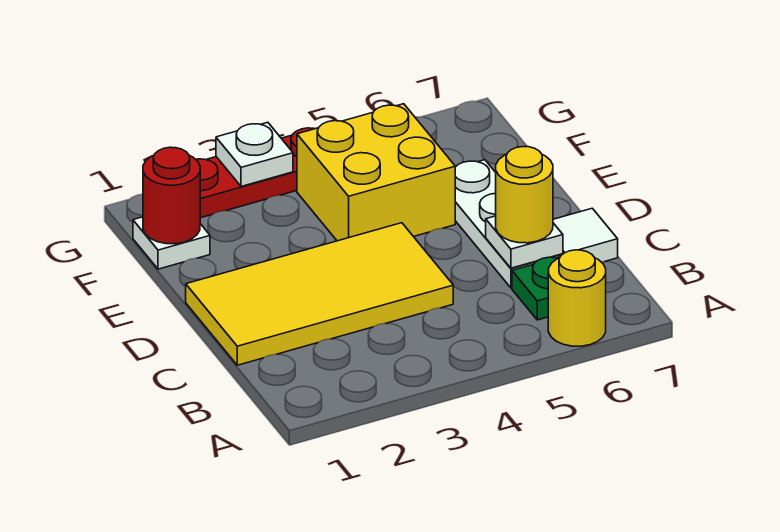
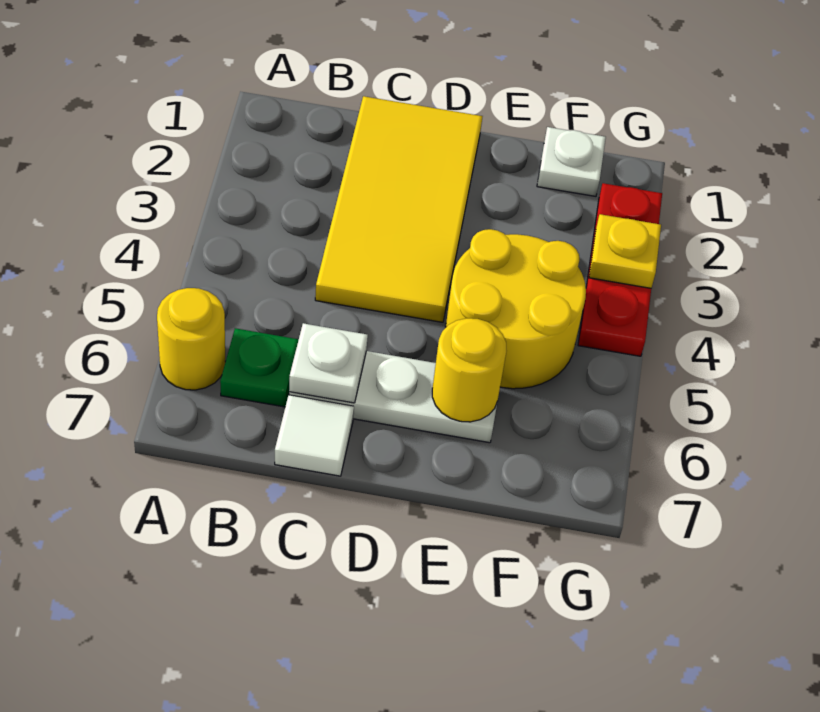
yellow round brick C6 level 3 -> yellow round brick E6 level 2
yellow brick E4:F5 level 1 -> yellow round brick E4:F5 level 1
red round brick F1 level 2 -> none
white plate G3 level 2 -> yellow plate G3 level 2

